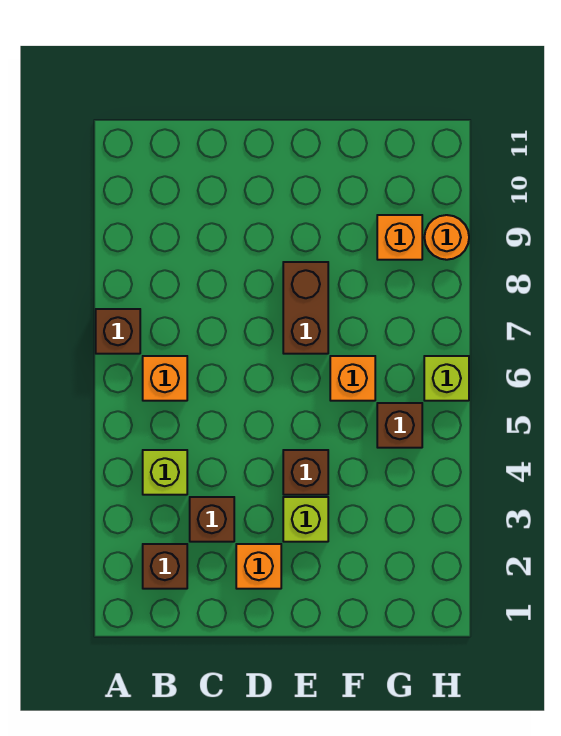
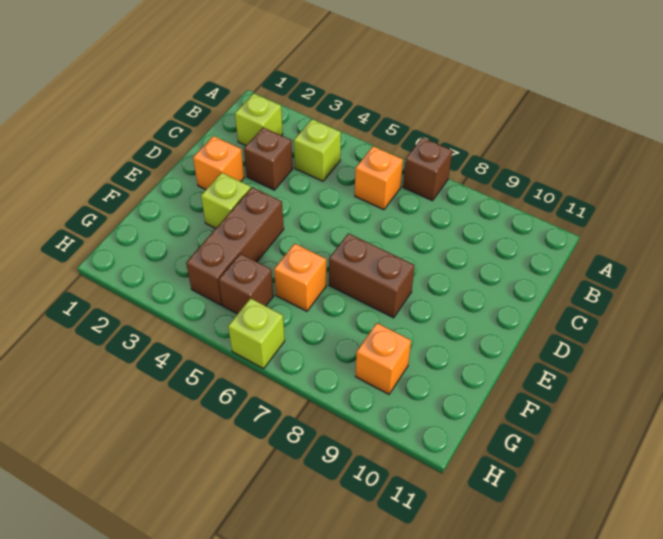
brown brick B2 level 1 -> lime brick B2 level 1
brown brick E4 level 1 -> brown brick E4:G4 level 1
orange round brick H9 level 1 -> none

